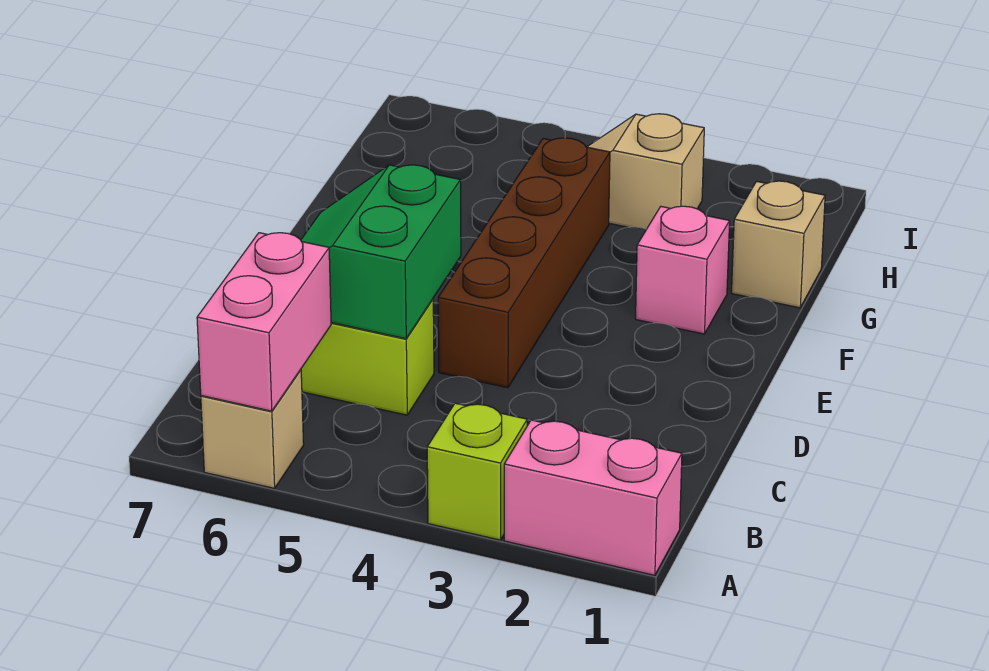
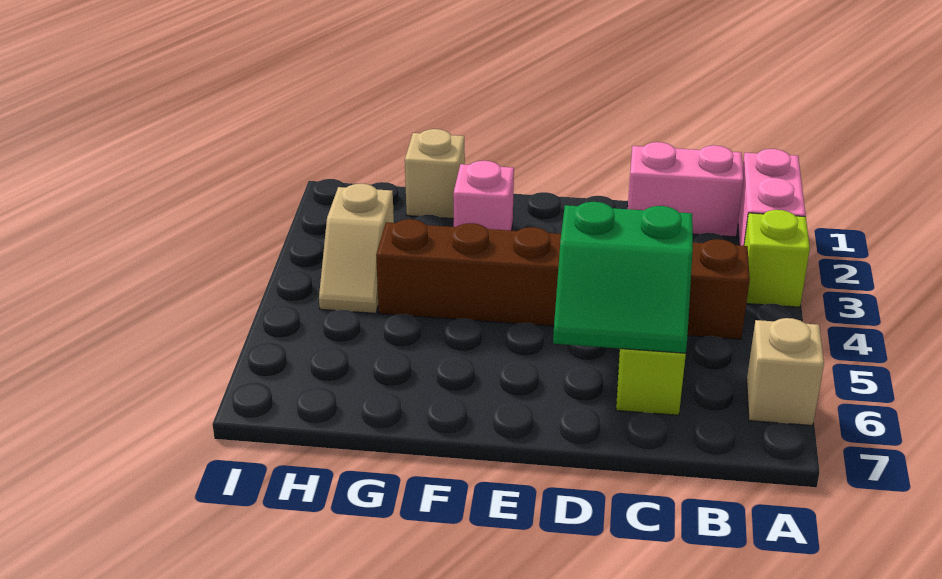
pink brick A6:B6 level 2 -> pink brick B1:C1 level 1
brown brick D4:G4 level 1 -> brown brick B4:G4 level 1

